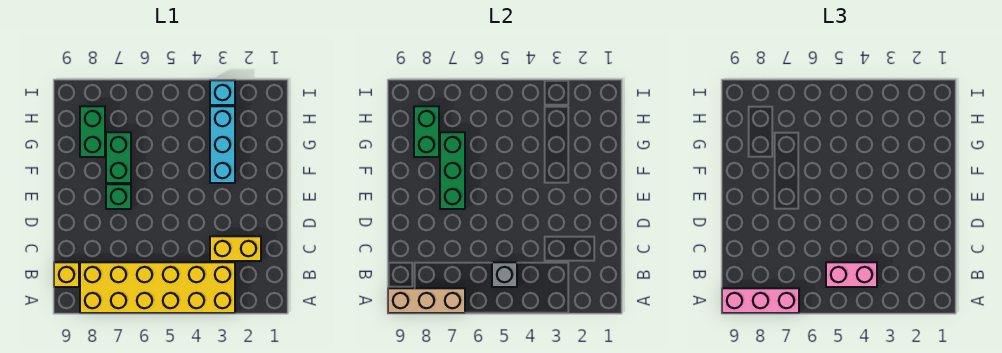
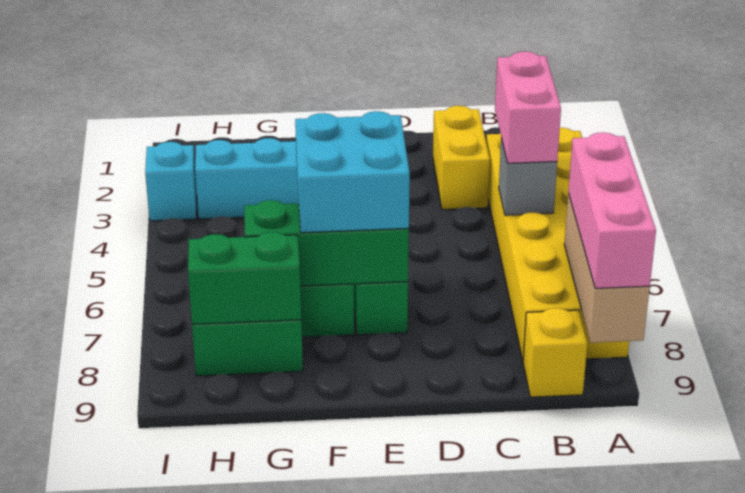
none -> cyan brick E6:F7 level 3

